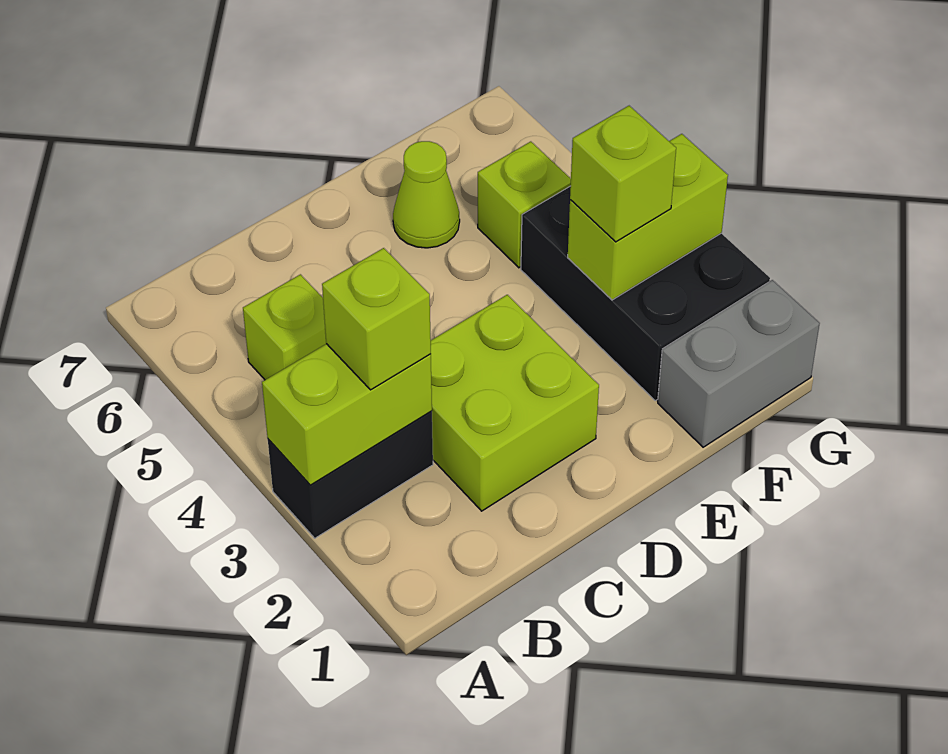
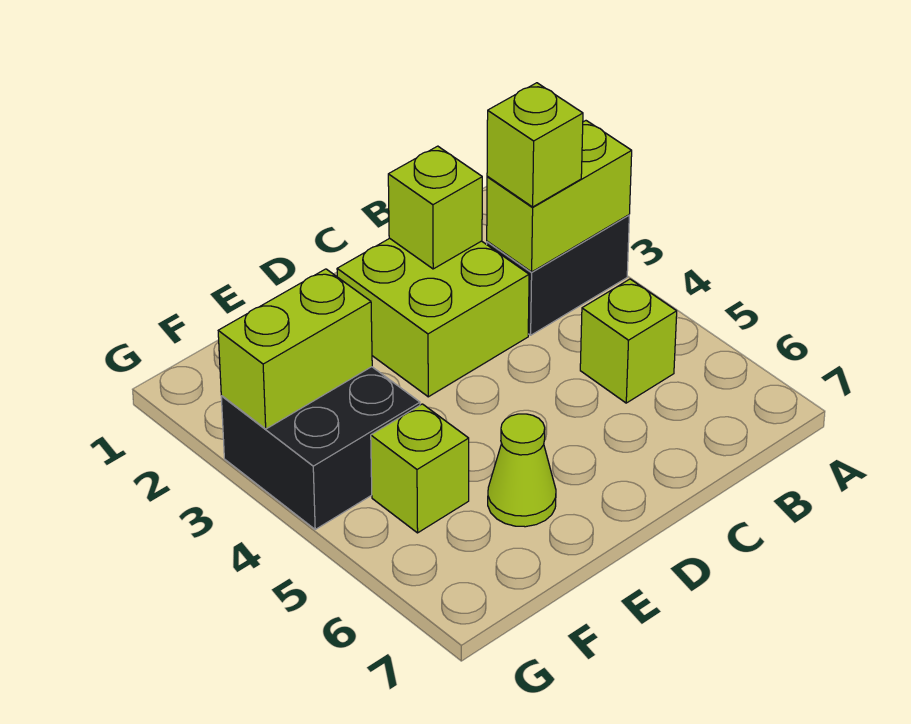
grey brick F1:G1 level 1 -> none
black brick F2:G4 level 1 -> black brick F3:G4 level 1
lime brick F3 level 3 -> lime brick C2 level 2

